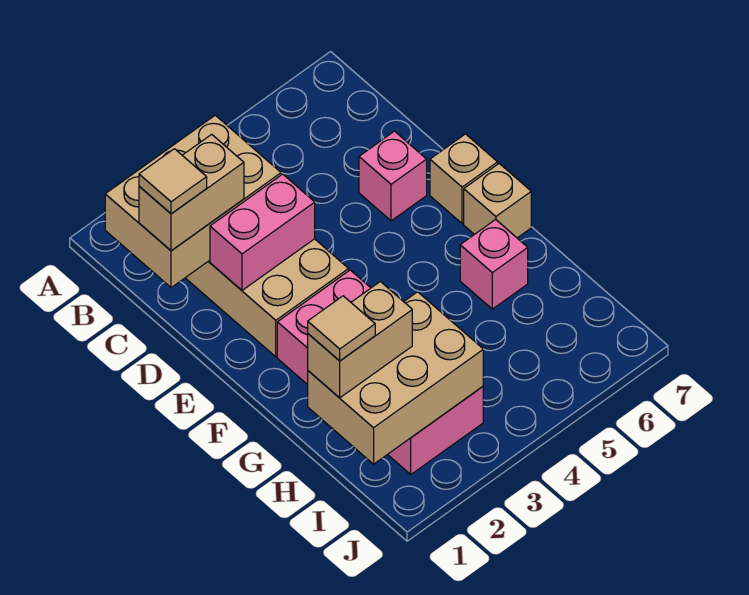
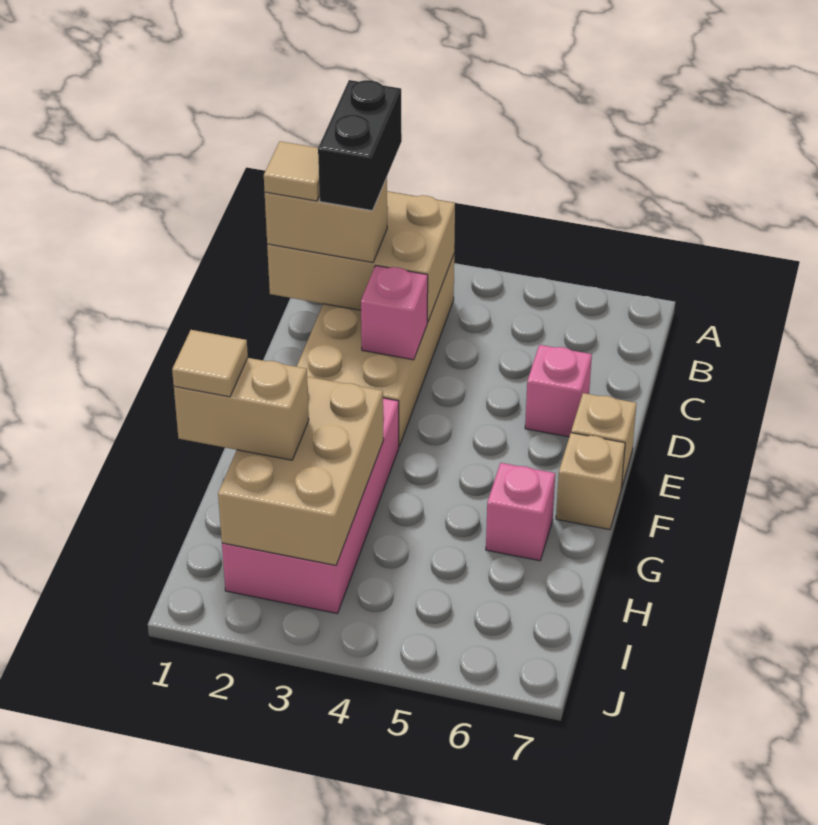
none -> black brick B2:C2 level 4
pink brick D2:D3 level 2 -> pink brick D3 level 2
tan brick H1:I3 level 2 -> tan brick G2:I3 level 2

